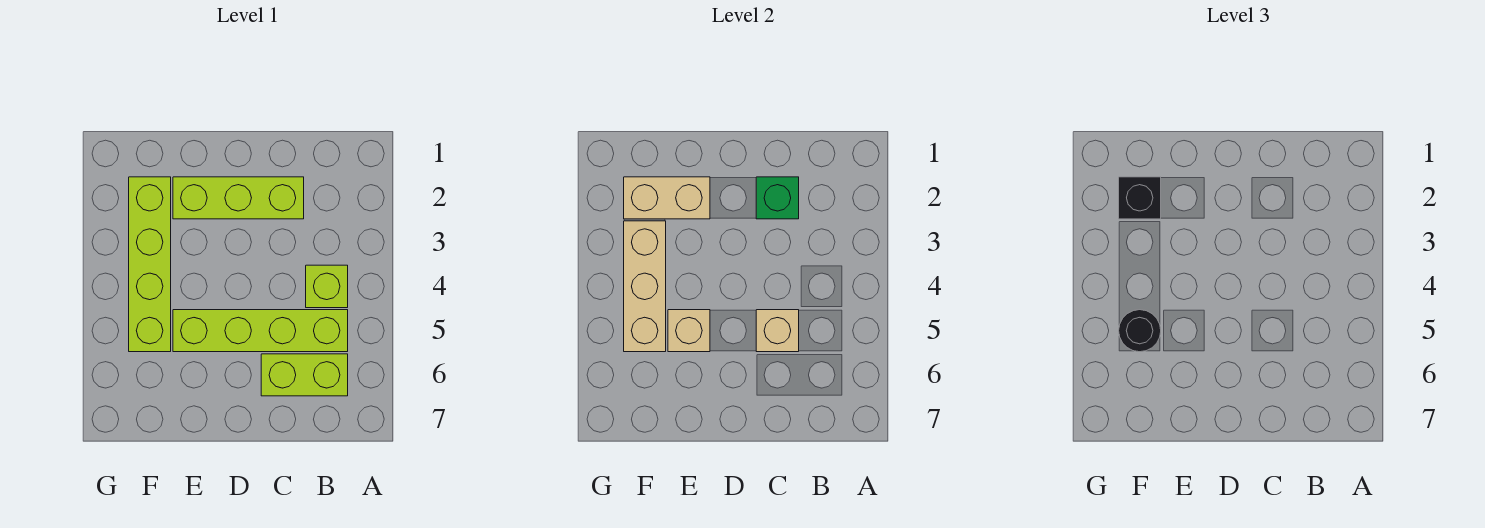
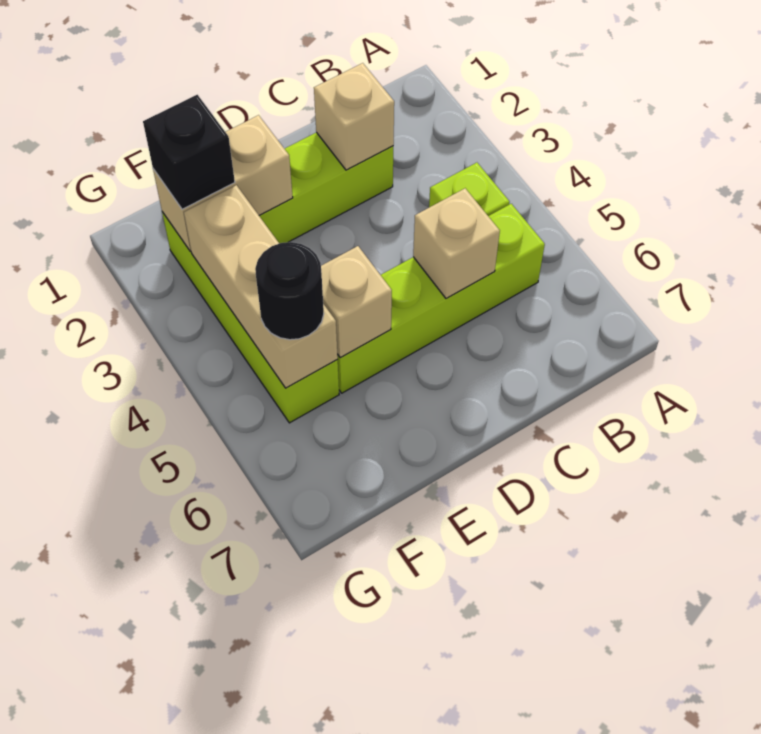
lime brick B6:C6 level 1 -> none
green brick C2 level 2 -> tan brick C2 level 2

